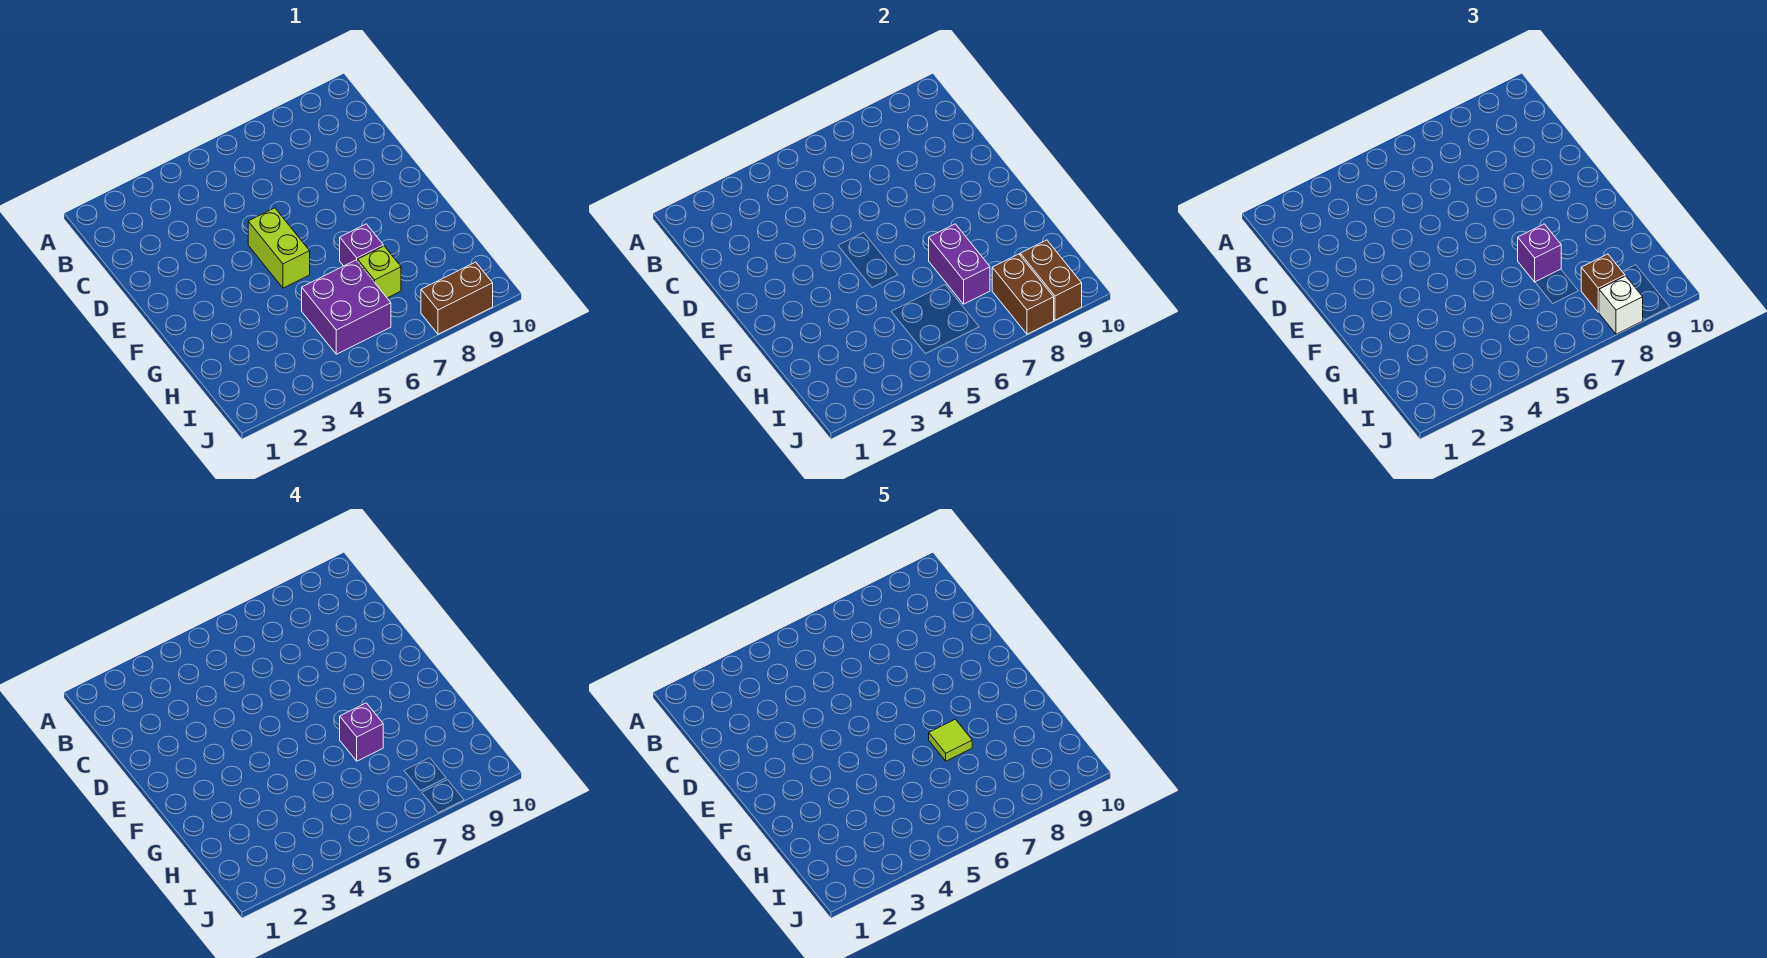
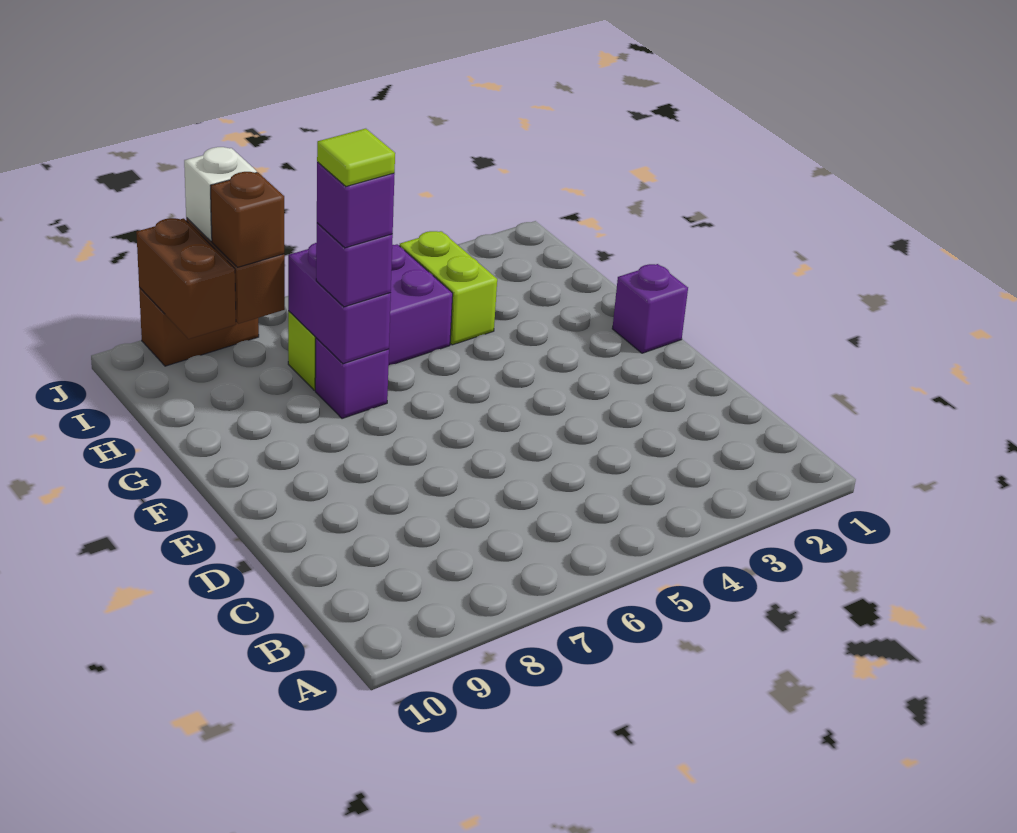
lime brick E5:F5 level 1 -> lime brick H4:I4 level 1
none -> purple brick F1 level 1

